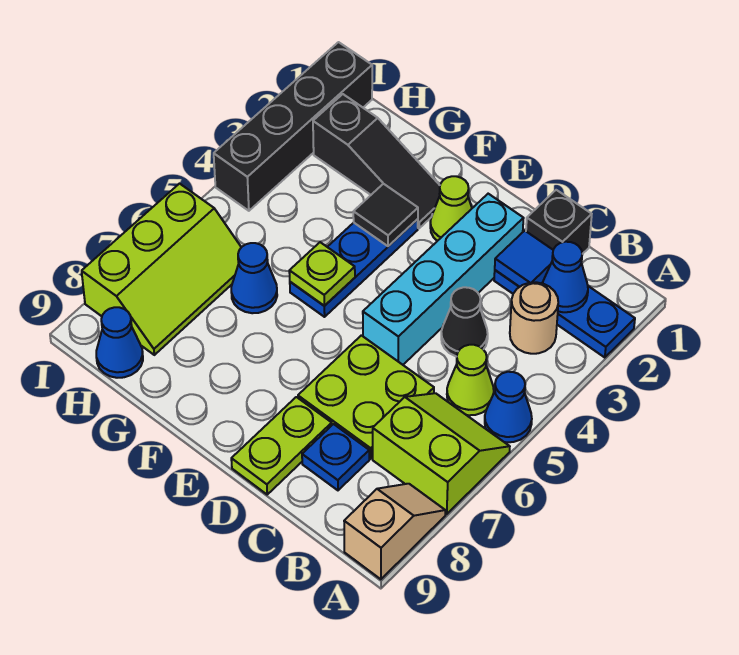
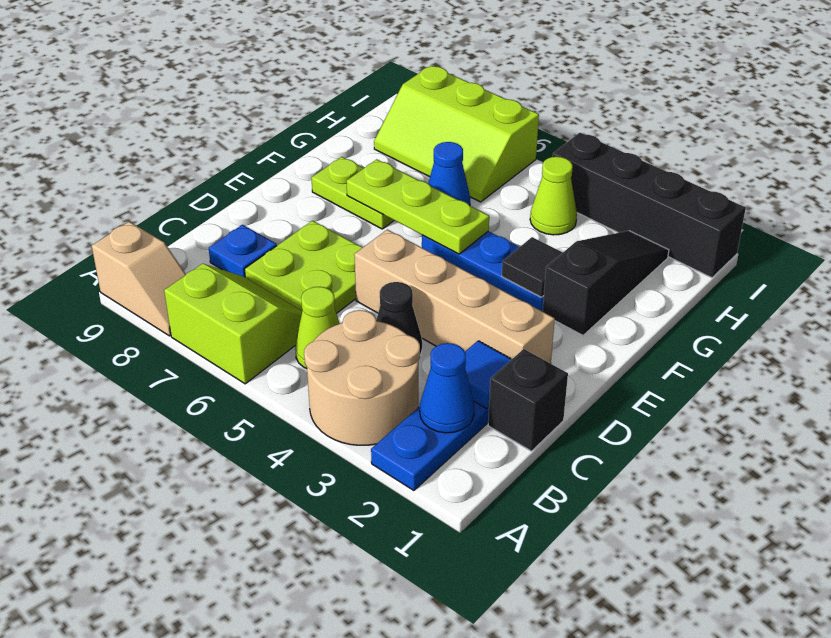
blue cone A5 level 1 -> none
lime slope A6:B7 level 1 top 7 -> lime slope A6:B7 level 1 top A
tan round brick B3 level 1 -> tan round brick A3:B4 level 1
cyan brick D2:D5 level 1 -> tan brick D2:D5 level 1
lime plate D8:D9 level 1 -> lime plate F7:F8 level 1
lime cone E2 level 1 -> lime cone H4 level 1
black slope F2:H2 level 1 top H -> black slope F2:H2 level 1 top F
lime plate F5 level 2 -> lime plate F5:F7 level 2
blue cone H9 level 1 -> none

